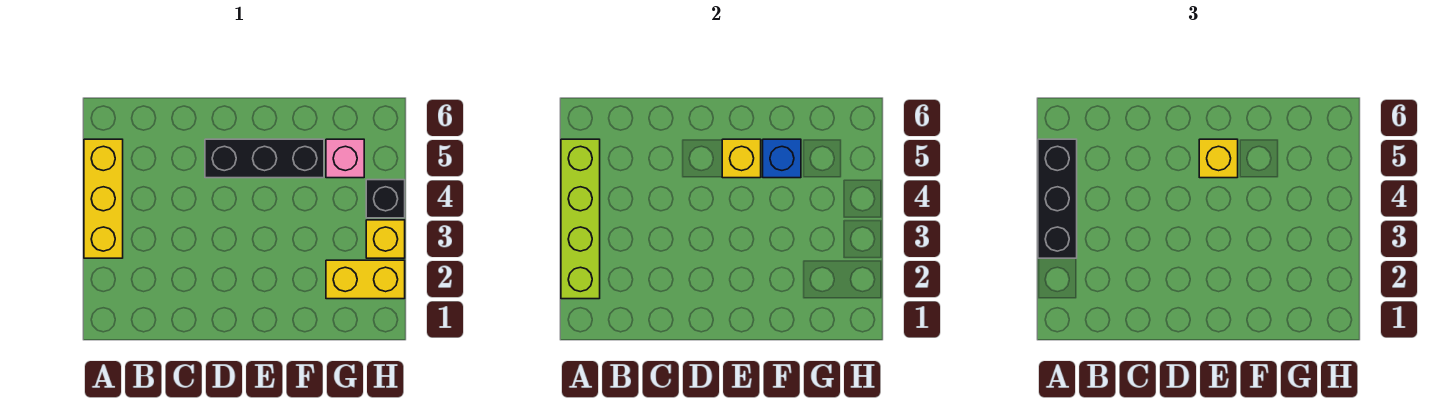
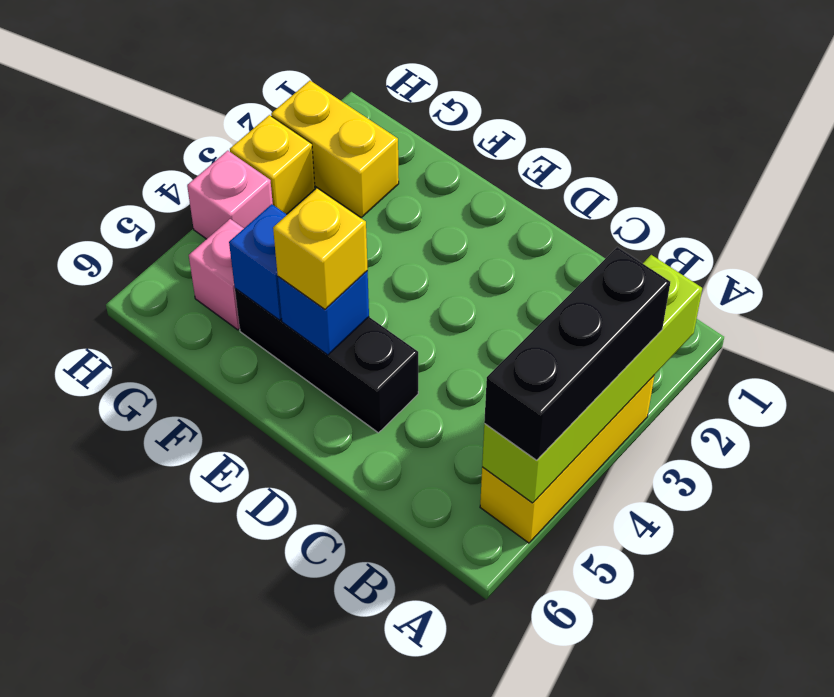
yellow brick E5 level 2 -> blue brick E5 level 2
black brick H4 level 1 -> pink brick H4 level 1

